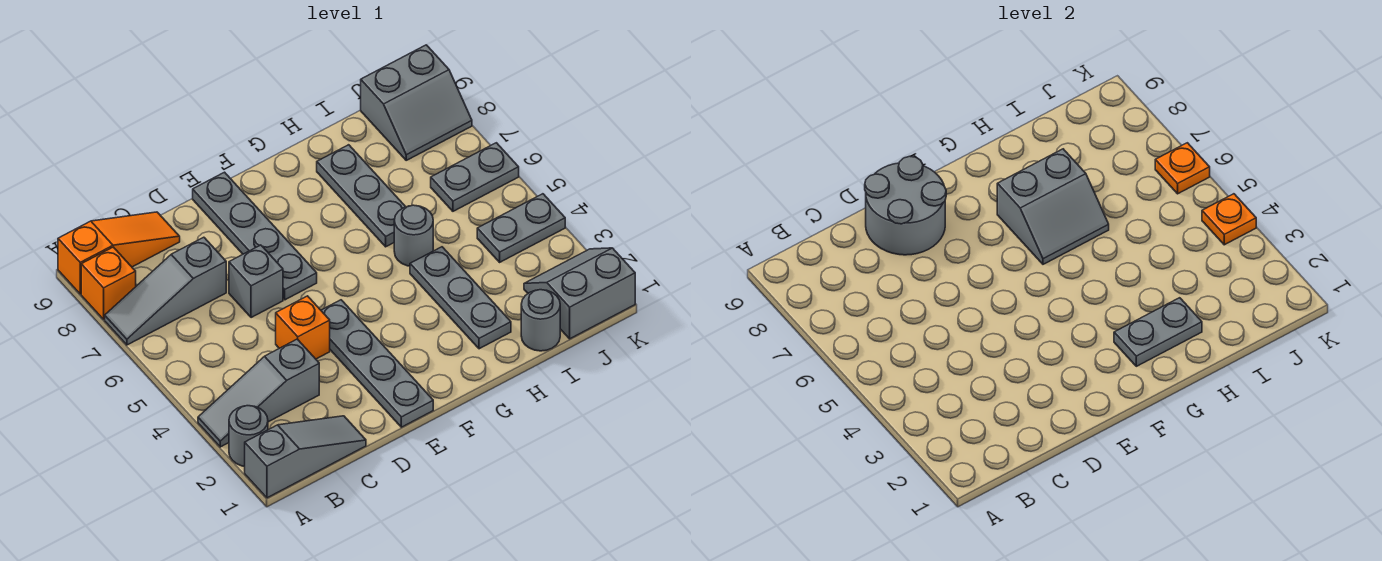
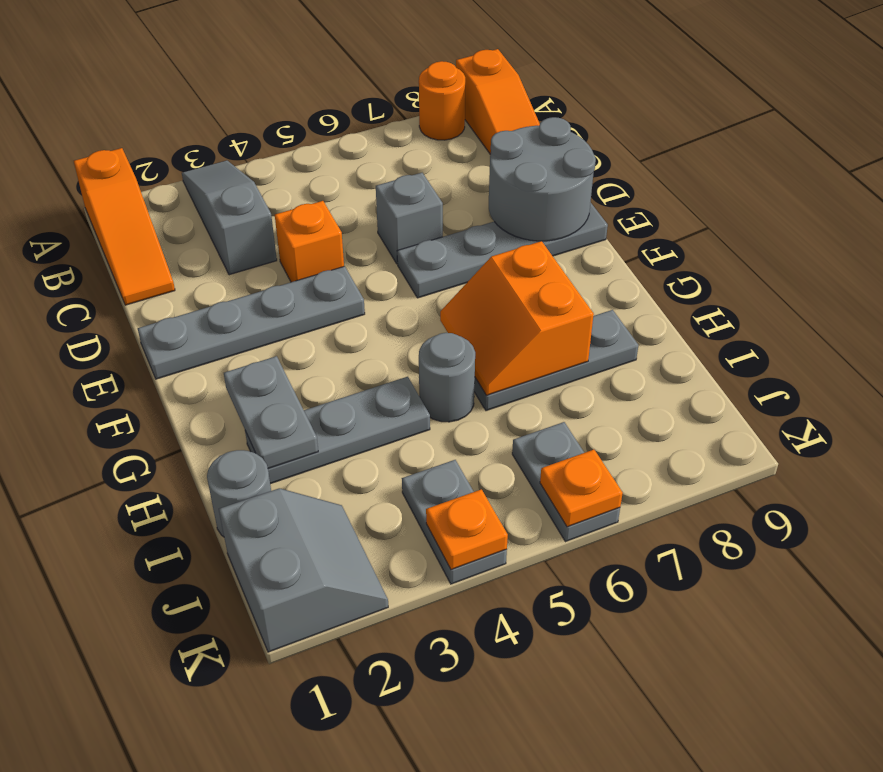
grey slope A1:C1 level 1 top A -> orange slope A1:C1 level 1 top A
grey round brick A2 level 1 -> none
grey slope A7:C7 level 1 top C -> none
orange brick A8 level 1 -> orange round brick A8 level 1
grey slope G6:H7 level 2 top 7 -> orange slope G6:H7 level 2 top 7
grey slope J8:K9 level 1 top 9 -> none

